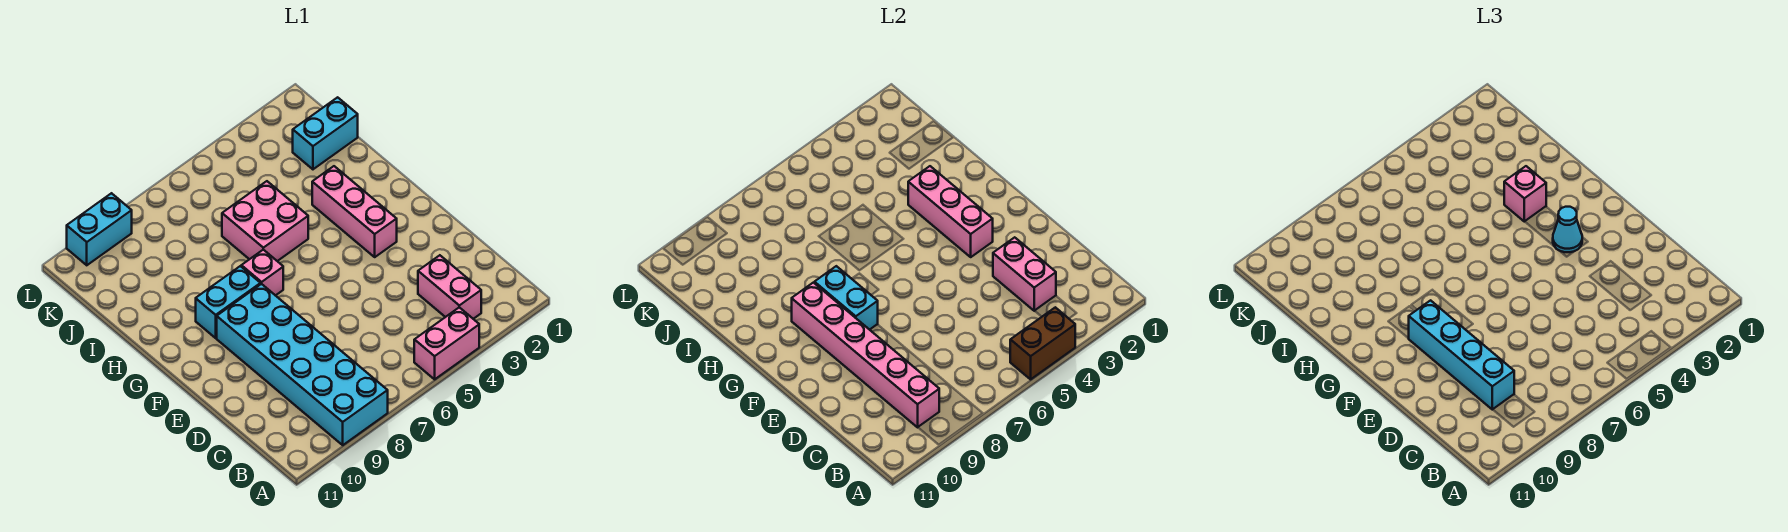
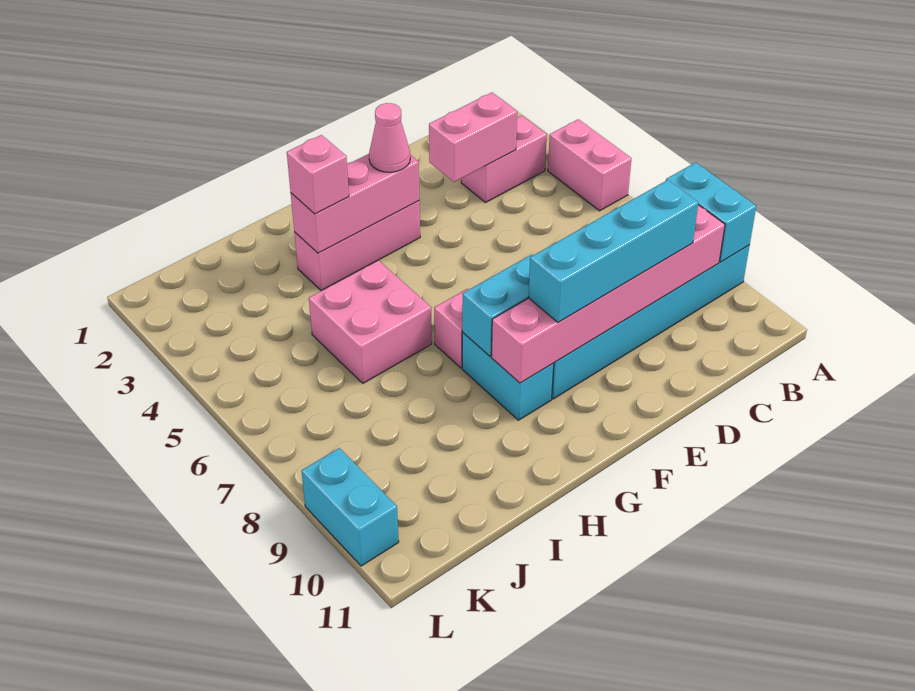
brown brick A4:A5 level 2 -> none
cyan cone F3 level 3 -> pink cone F3 level 3
cyan brick J1:J2 level 1 -> cyan brick A8:A9 level 2

